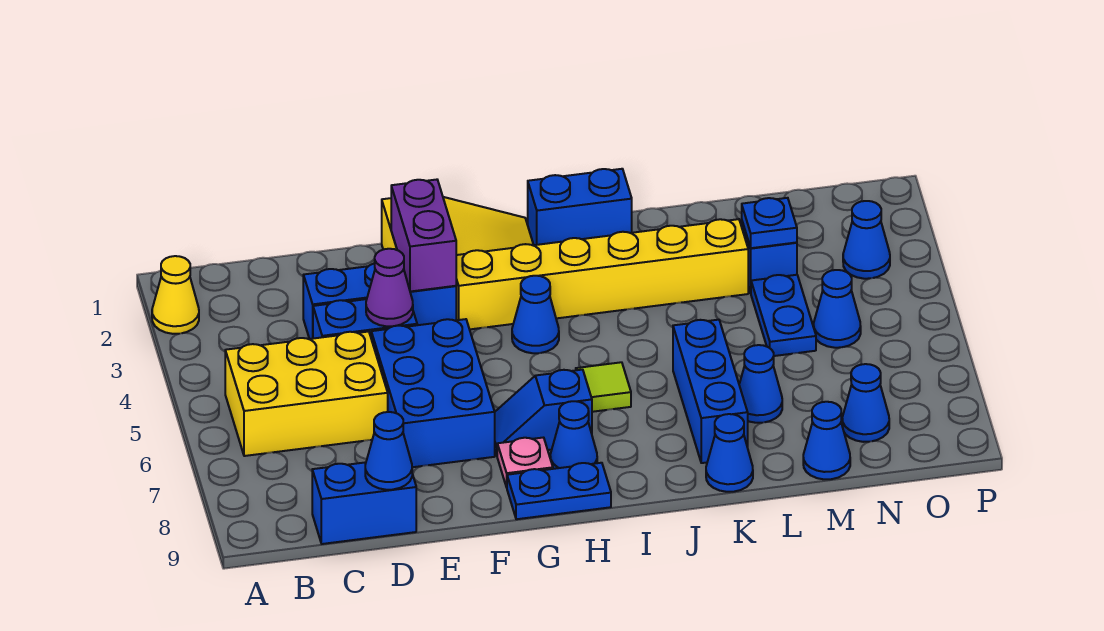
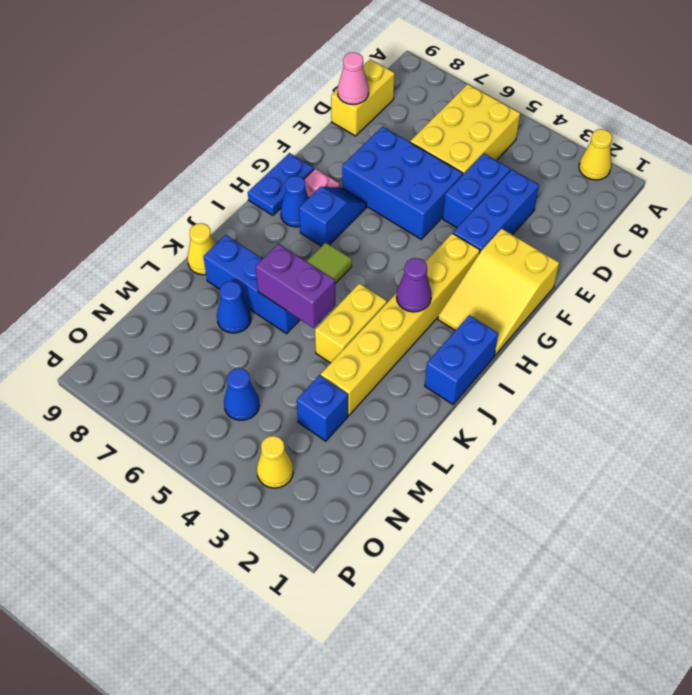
blue brick C9:D9 level 1 -> yellow brick C9:D9 level 1
blue cone D9 level 2 -> pink cone D9 level 2
purple cone E4 level 2 -> purple cone I3 level 2
purple brick F2:F3 level 2 -> purple brick K5:K6 level 2
blue cone H4 level 1 -> none
none -> yellow brick J4:K4 level 1
blue cone K9 level 1 -> yellow cone K9 level 1
blue plate M3 level 2 -> none
blue plate M4:M5 level 1 -> none
blue cone M9 level 1 -> none
blue cone N8 level 1 -> none
blue cone O3 level 1 -> yellow cone O3 level 1

